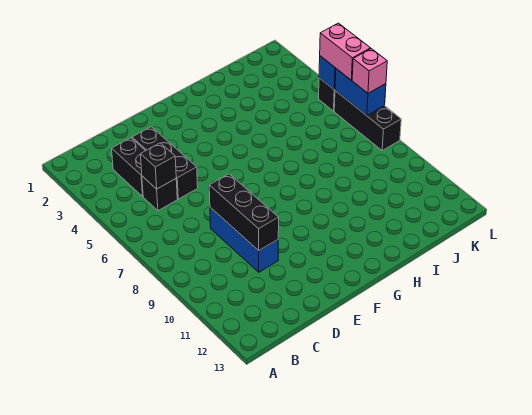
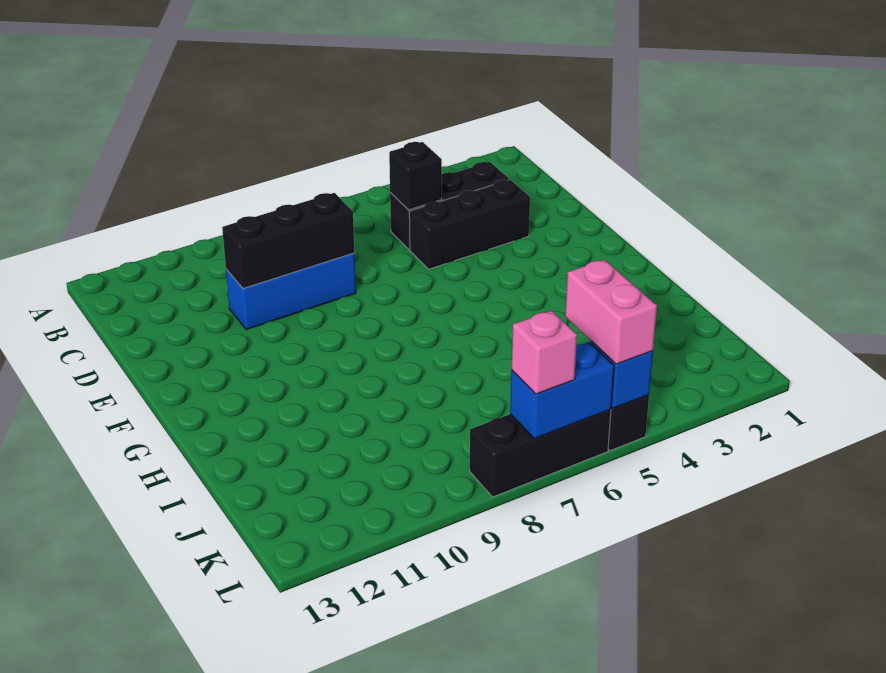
pink brick L5:L6 level 3 -> pink brick K5:L5 level 3

